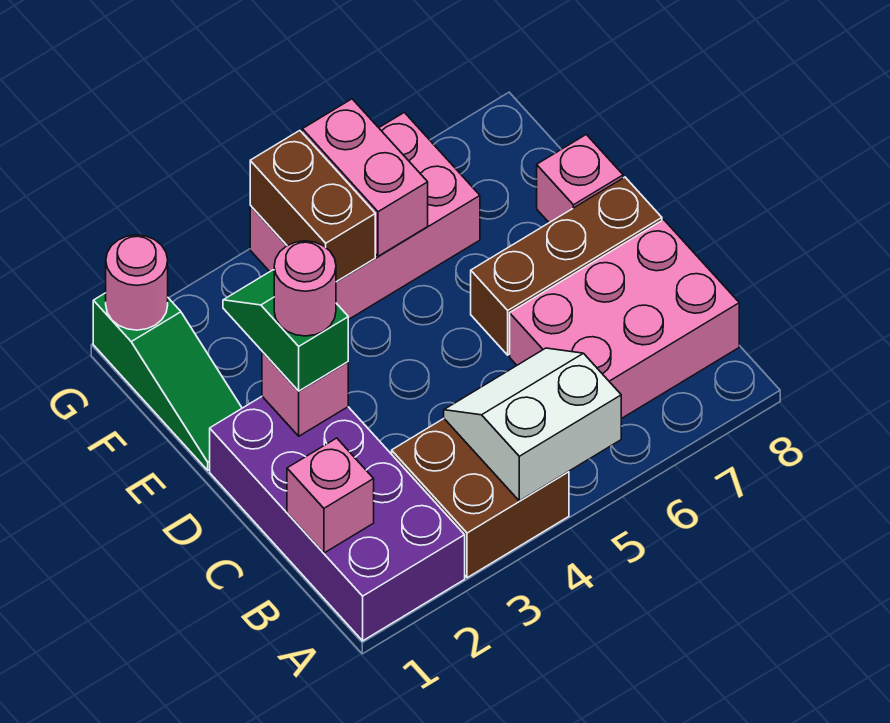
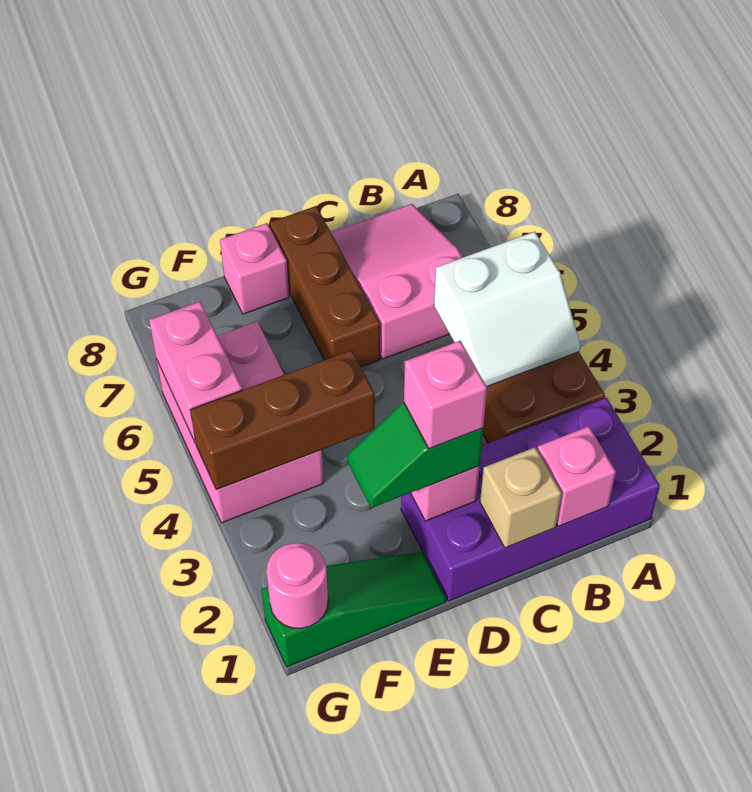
white slope A4:B5 level 2 top A -> white slope A4:B5 level 2 top 5
pink brick B6:C8 level 1 -> pink slope B6:C8 level 1 top 6
none -> tan brick C1 level 2
pink round brick D2 level 4 -> pink brick D2 level 4
brown brick F4:G4 level 2 -> brown brick E4:G4 level 2
pink brick F5:G5 level 2 -> pink brick G5:G6 level 2

